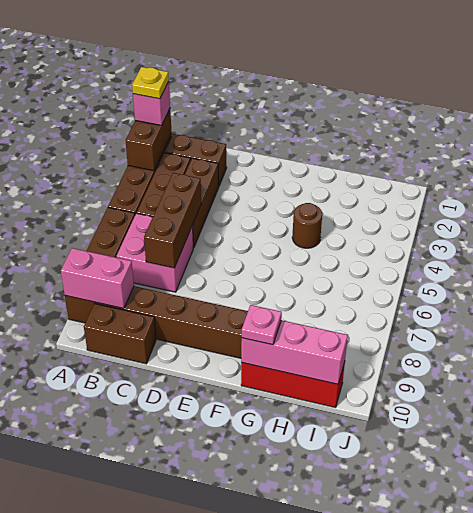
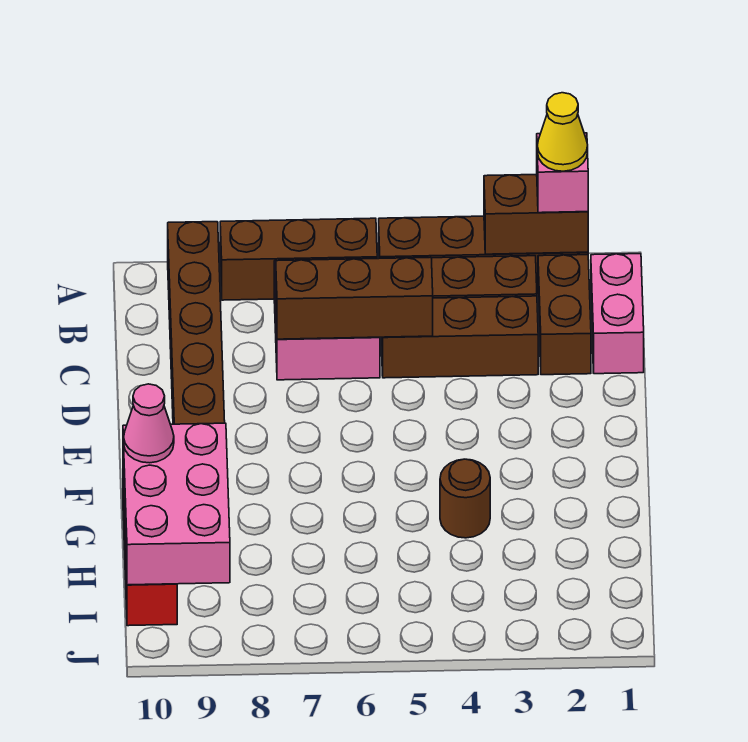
yellow plate A2 level 4 -> yellow cone A2 level 4
pink brick A9:B9 level 2 -> pink brick B1:C1 level 1
brown brick B10:C10 level 1 -> none
pink brick G10:I10 level 2 -> pink brick G9:I10 level 2
pink plate G10 level 3 -> pink cone G10 level 3

